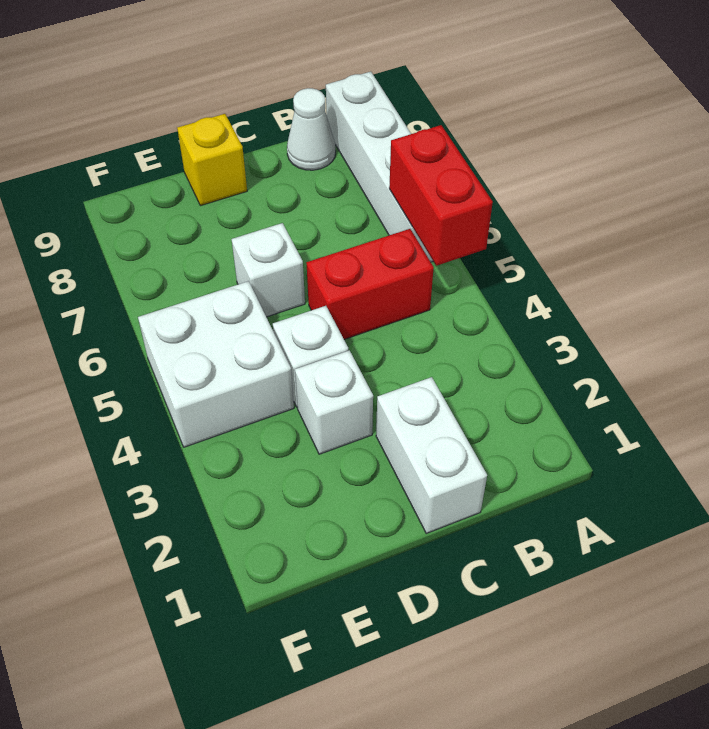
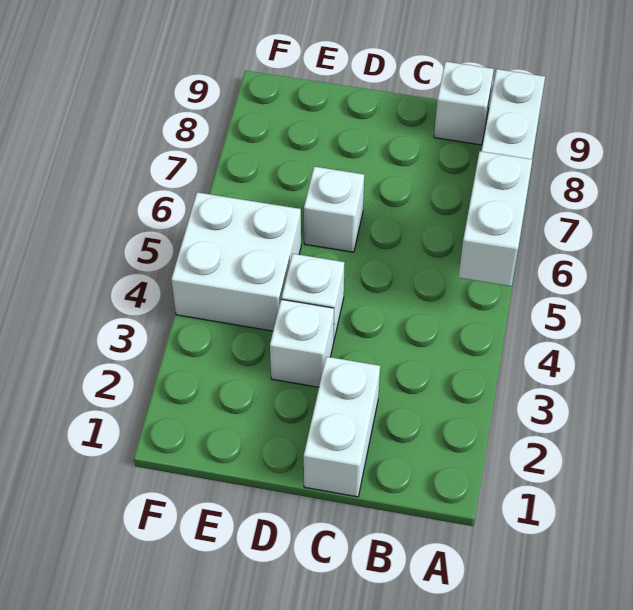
red brick A5:A6 level 2 -> white brick A5:A6 level 2
red brick B5:C5 level 1 -> none
white cone B9 level 1 -> white brick B9 level 1
yellow brick D9 level 1 -> none

